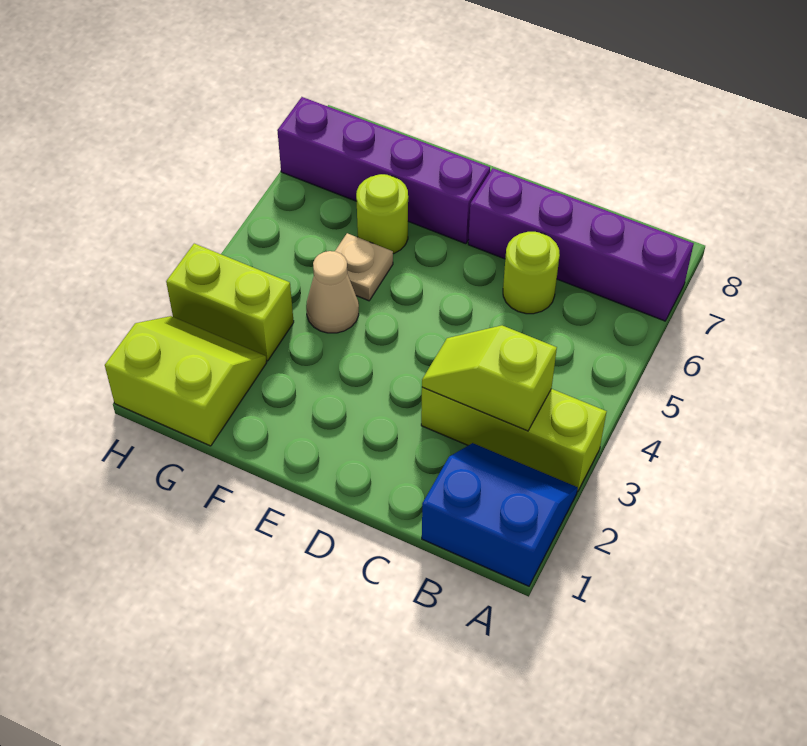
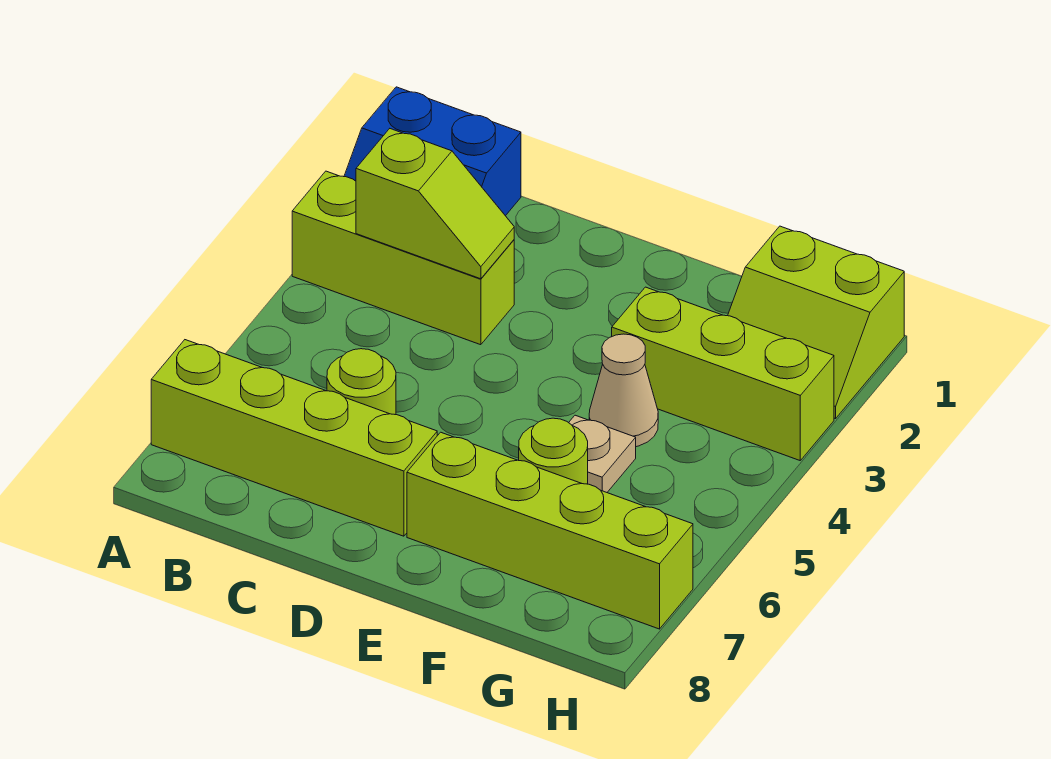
purple brick A7:D7 level 1 -> lime brick A7:D7 level 1
purple brick E7:H7 level 1 -> lime brick E7:H7 level 1
lime brick G3:H3 level 1 -> lime brick F3:H3 level 1

